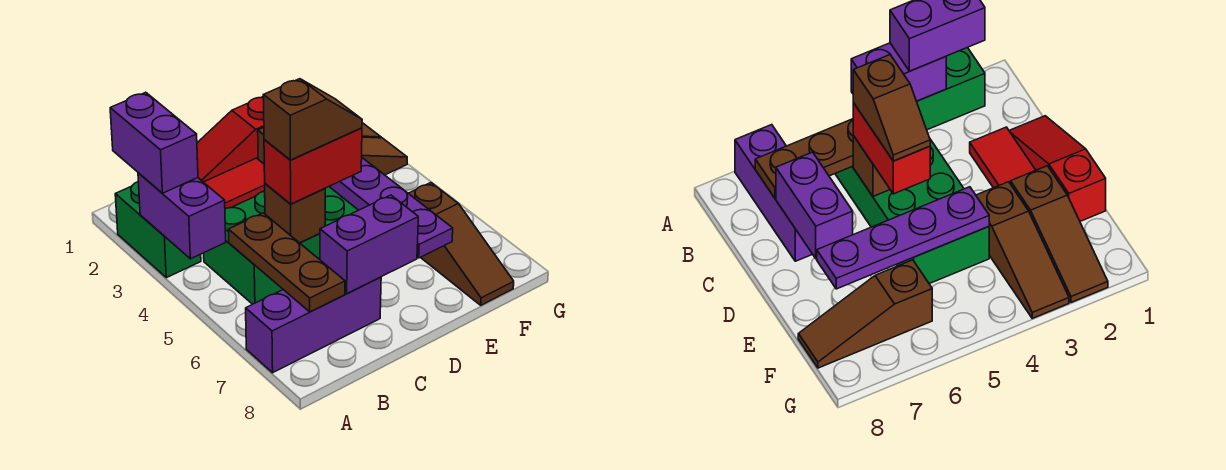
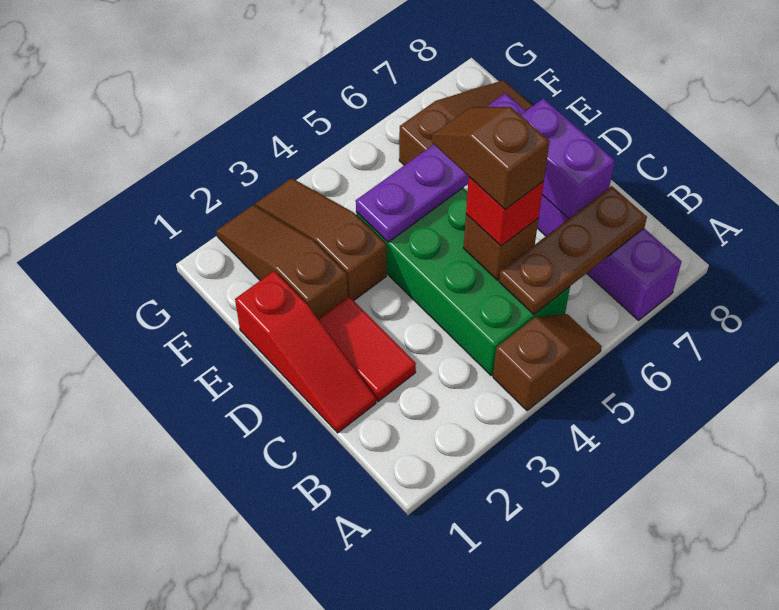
green brick A2:A3 level 1 -> none
purple brick A2:A3 level 3 -> none
purple brick A3:A4 level 2 -> none
none -> brown slope A4:A5 level 1 top 4
red brick C5:D5 level 3 -> red brick C5 level 3

